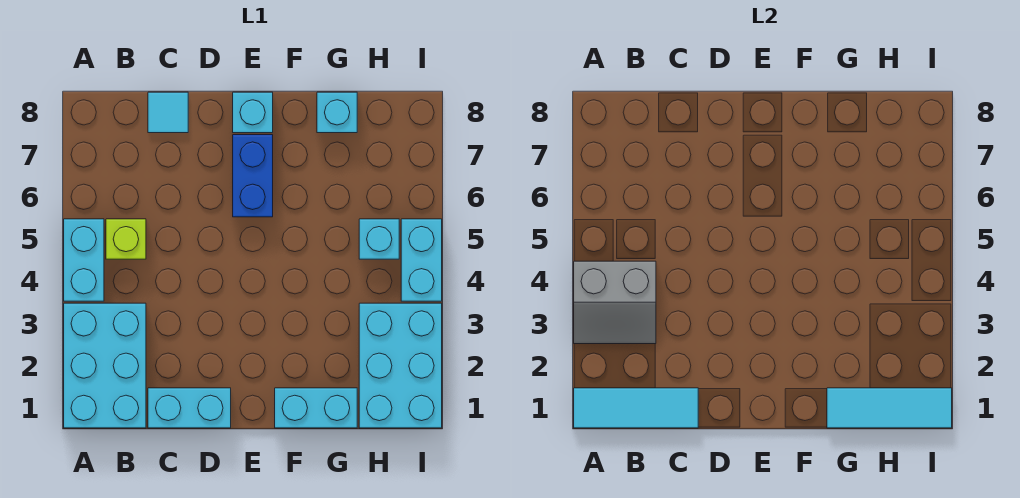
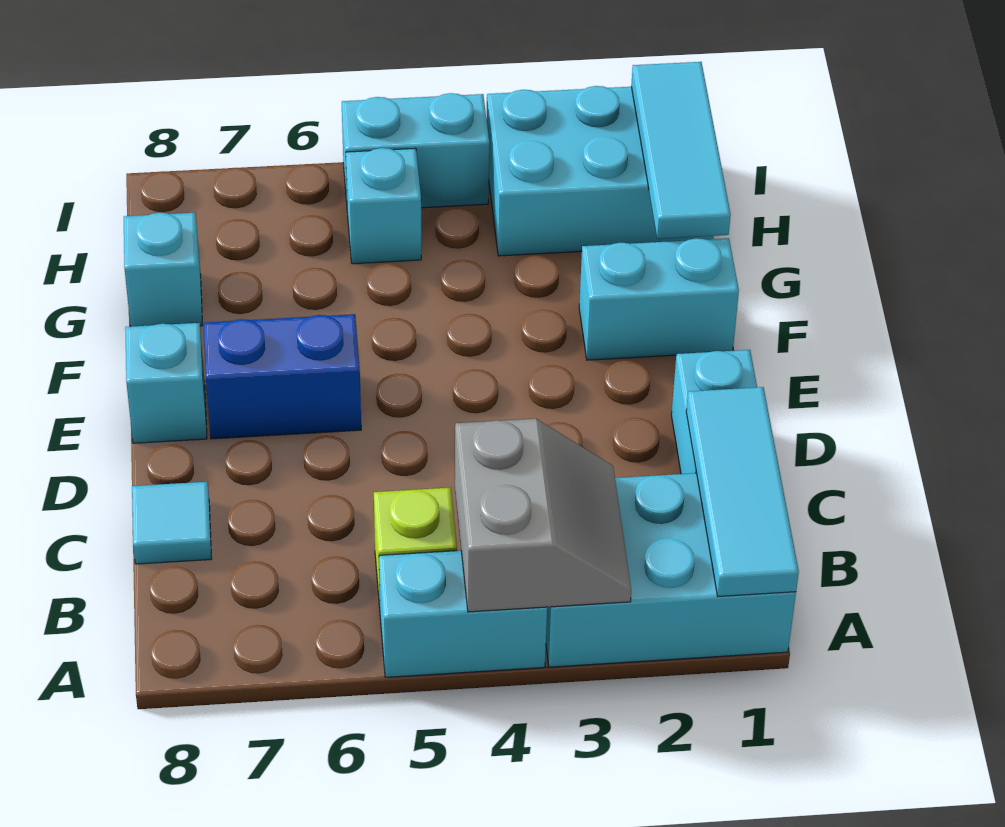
cyan brick F1:G1 level 1 -> cyan brick F1:F2 level 1

